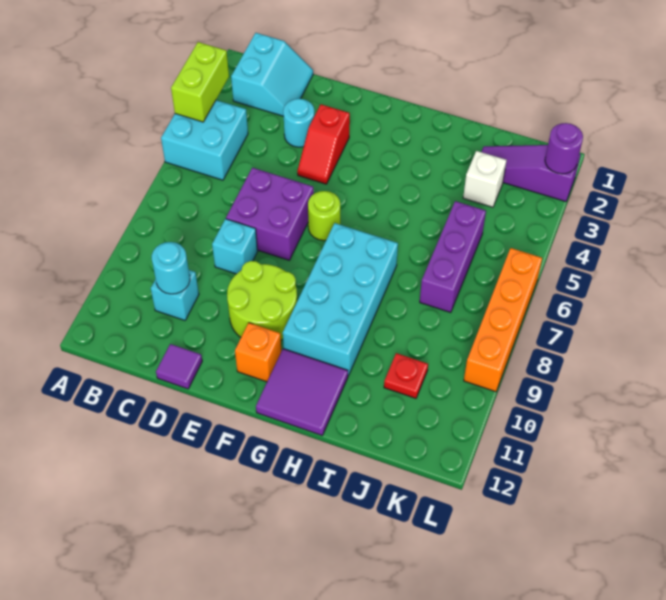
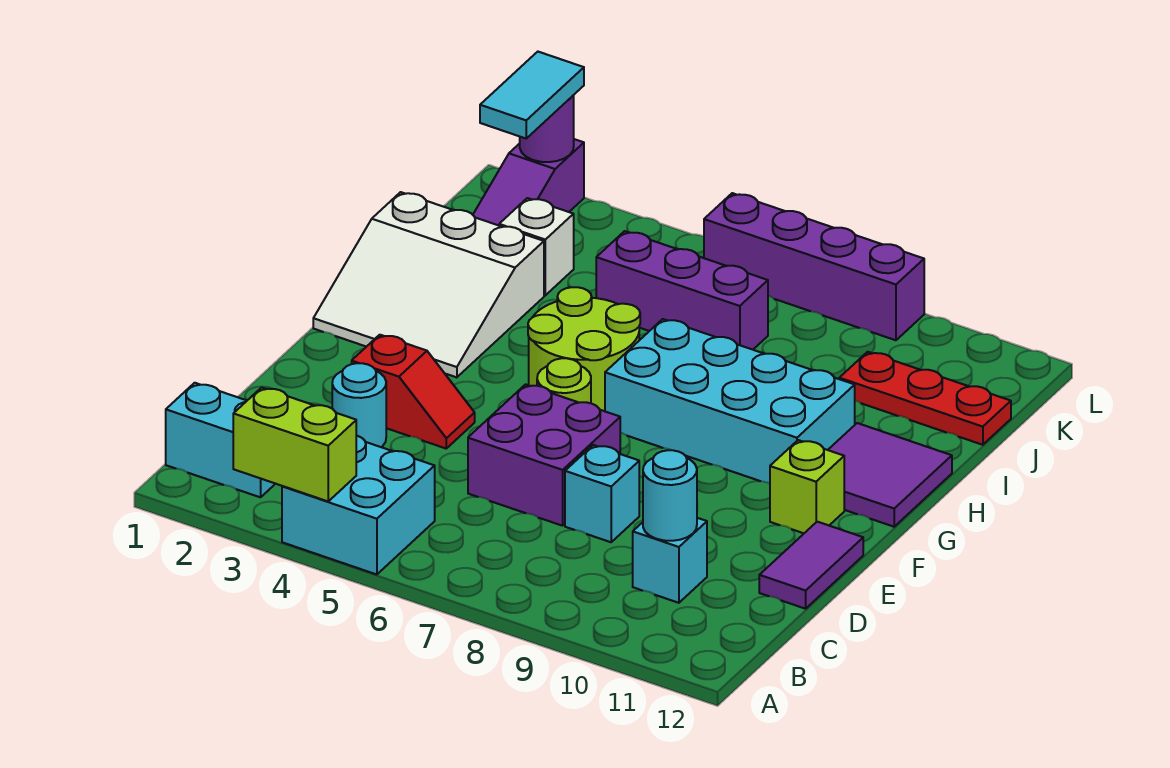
purple tile D12 level 1 -> purple tile D12:E12 level 1
lime round brick E9:F10 level 1 -> lime round brick G5:H6 level 1
orange brick F11 level 1 -> lime brick F11 level 1
none -> white slope G1:I3 level 1 top I
red plate J10 level 1 -> red plate J10:J12 level 1
none -> cyan tile K2:L2 level 3
orange brick L6:L9 level 1 -> purple brick L6:L9 level 1

